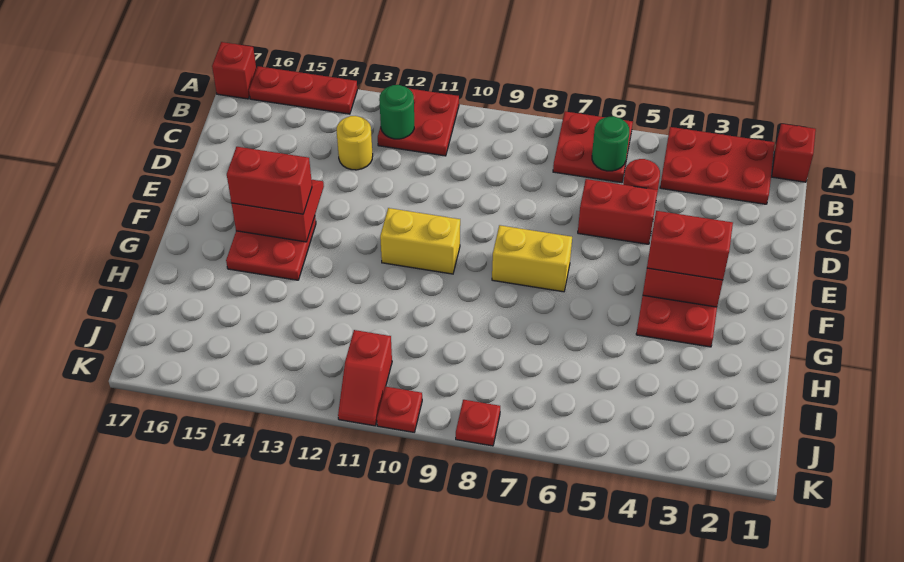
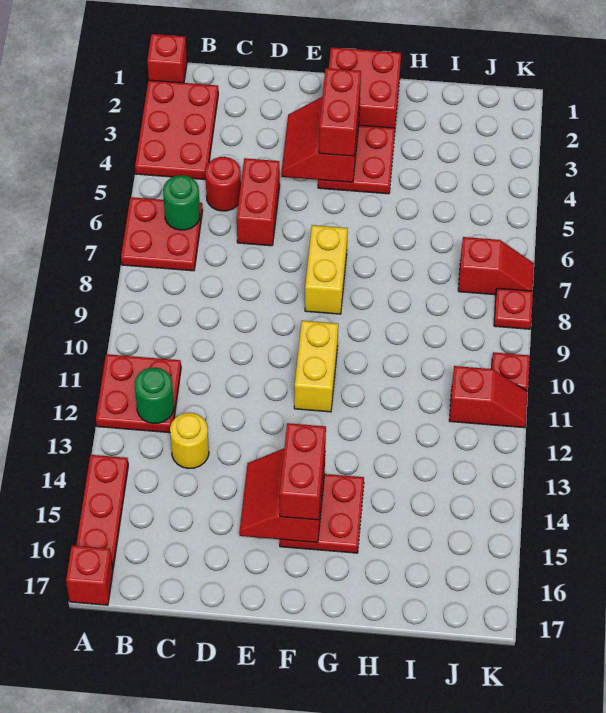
none -> red brick F1:G2 level 1
none -> red slope J7:K7 level 1 top J

